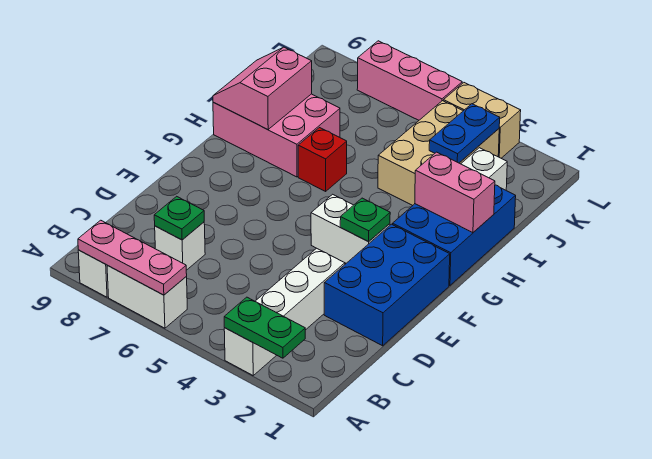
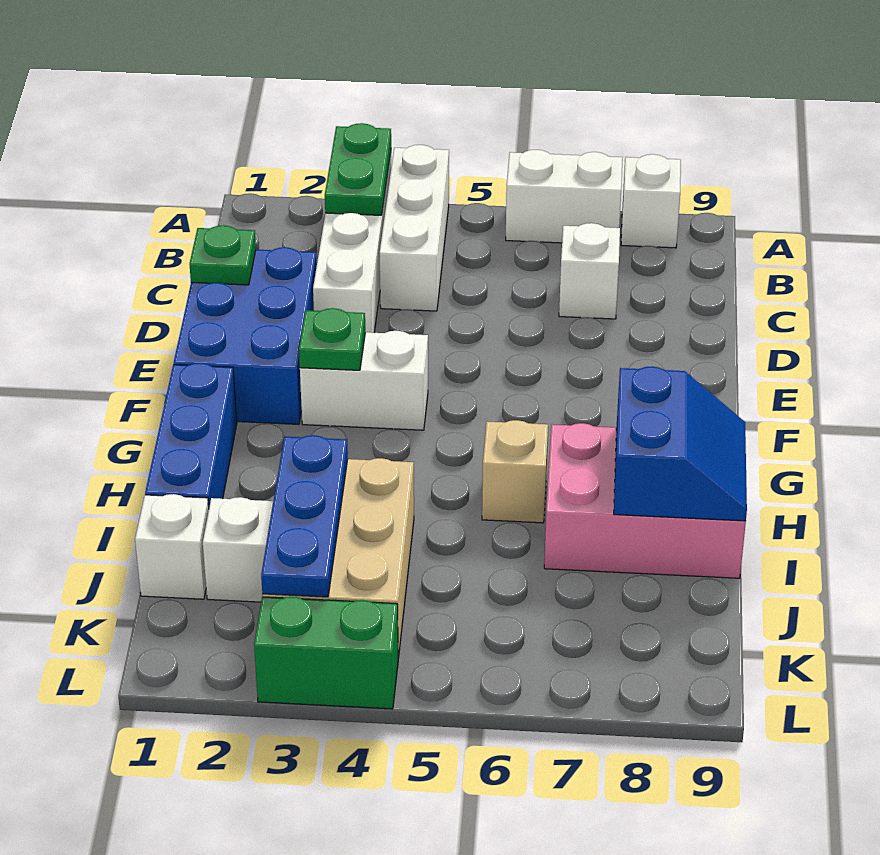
green plate A2:A3 level 2 -> green plate A3:B3 level 2
none -> white brick A4:C4 level 1
pink plate A6:A8 level 2 -> none
green plate C7 level 2 -> green plate D1 level 2
blue brick G1:I2 level 1 -> blue brick G1:I1 level 1
pink brick H1:H2 level 2 -> none
red brick H6 level 1 -> tan brick H6 level 1
pink slope H8:I9 level 2 top 8 -> blue slope H8:I9 level 2 top 8
none -> white brick J1 level 1
blue plate J3:K3 level 2 -> blue plate I3:K3 level 2
tan brick L3:L4 level 1 -> green brick L3:L4 level 1
pink brick L5:L7 level 1 -> none

